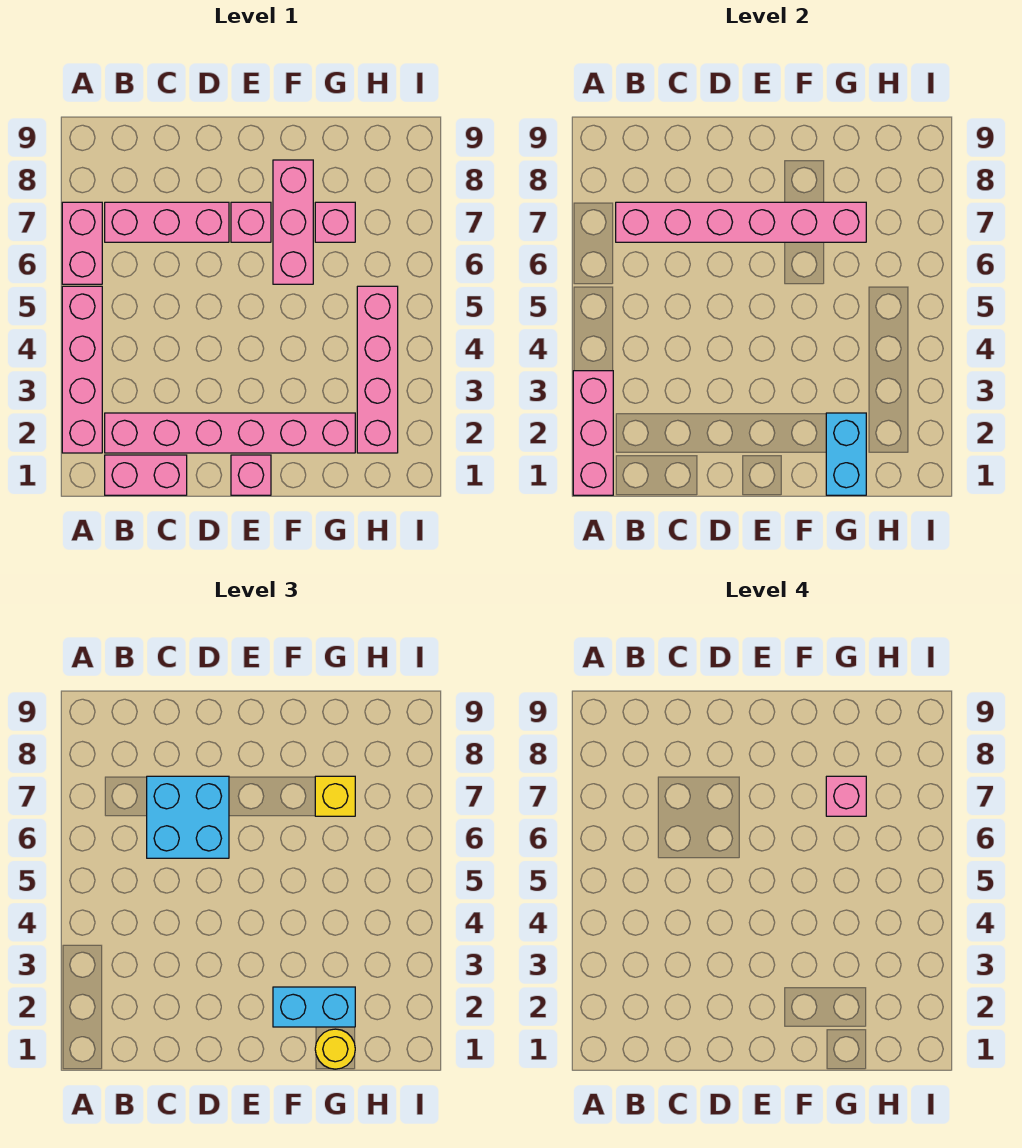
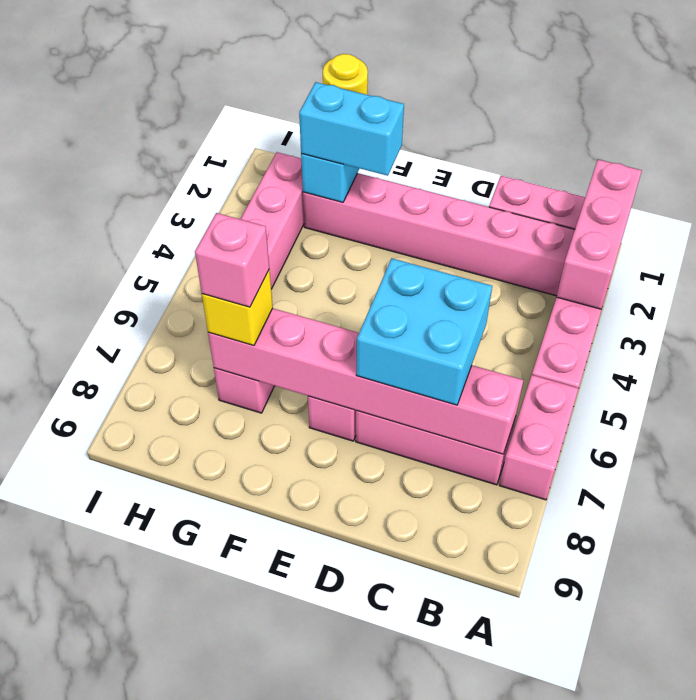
pink brick E1 level 1 -> none
pink brick F6:F8 level 1 -> none

